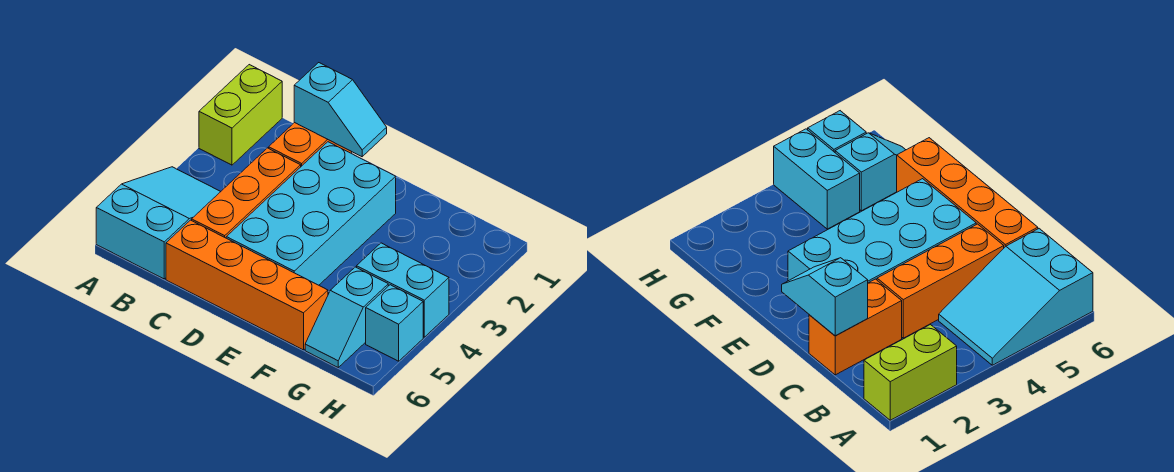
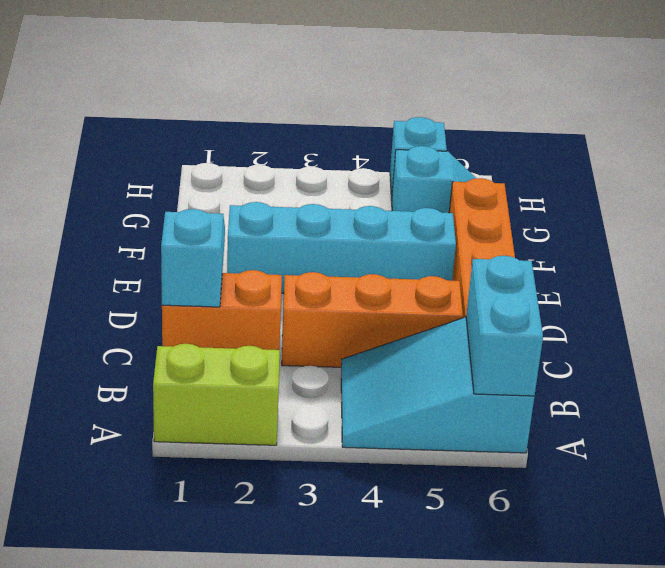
cyan brick D2:E5 level 1 -> cyan brick E2:E5 level 1
cyan brick G4:H4 level 1 -> cyan brick A6:B6 level 2

